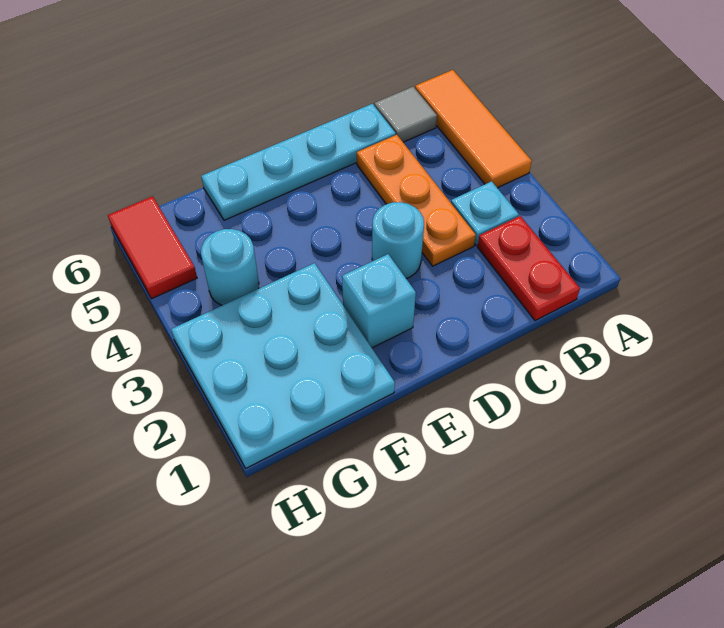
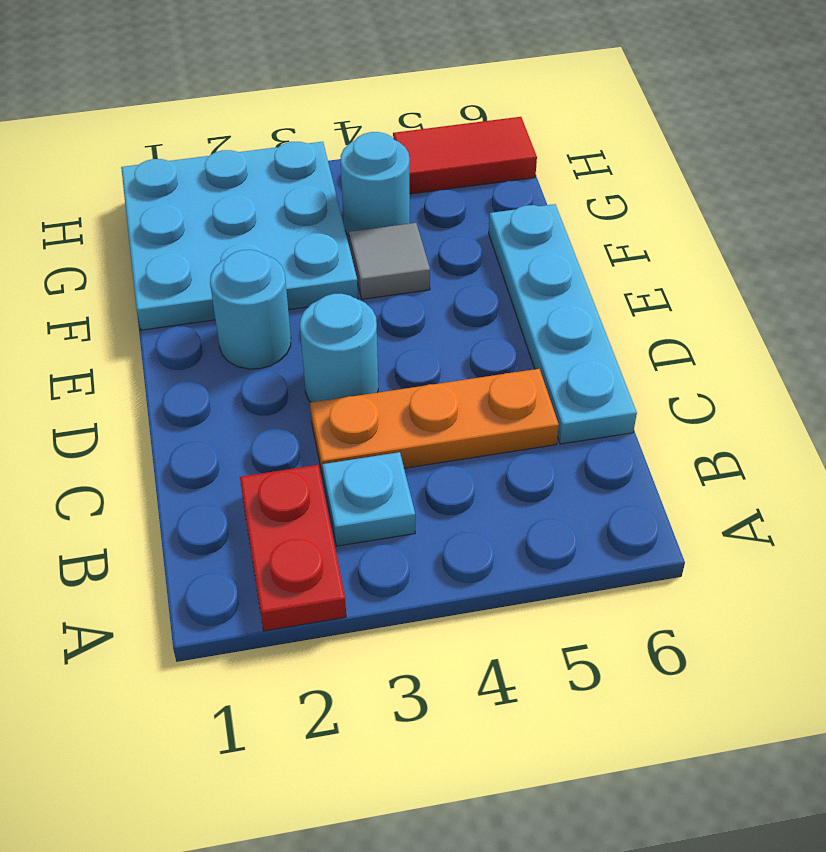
orange tile A4:A6 level 1 -> none
red plate B1:B2 level 1 -> red plate A2:B2 level 1
grey tile B6 level 1 -> grey tile F4 level 1
cyan brick E2 level 1 -> cyan round brick E2 level 1

